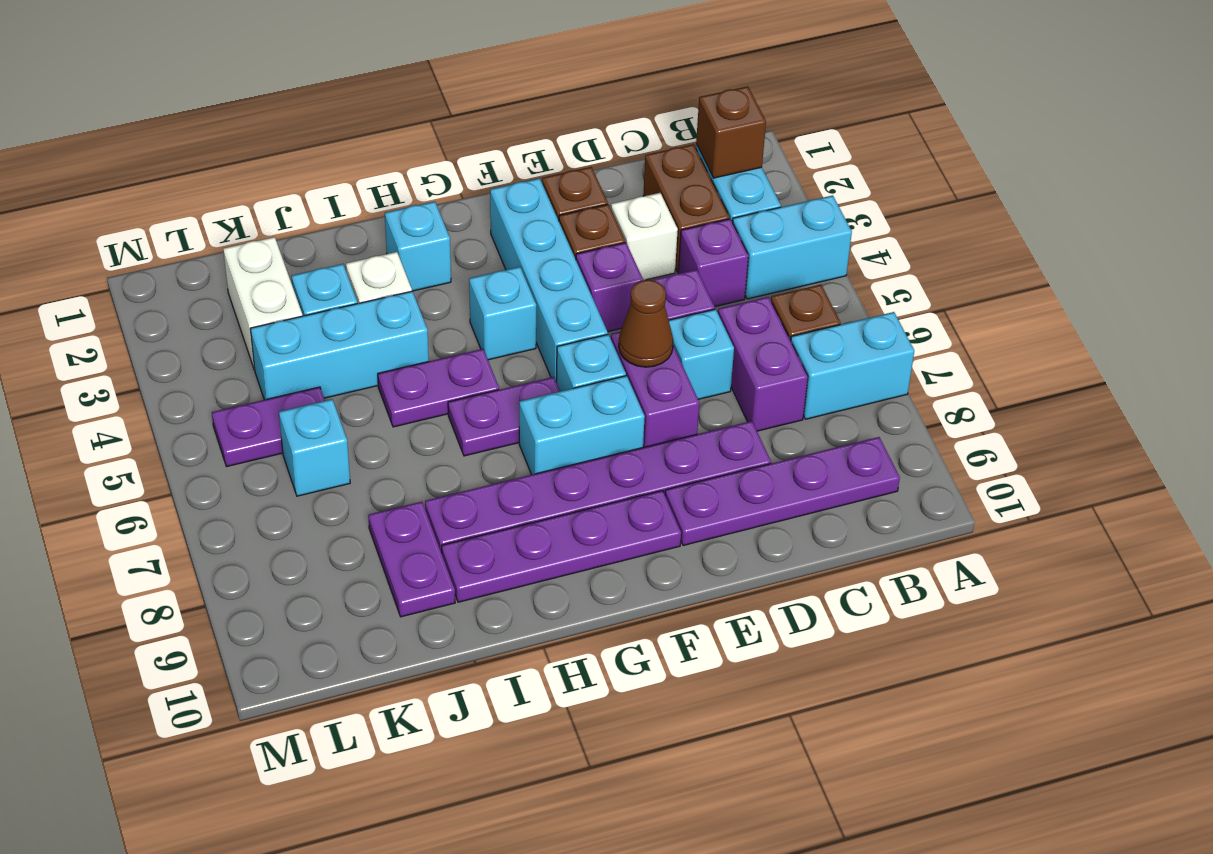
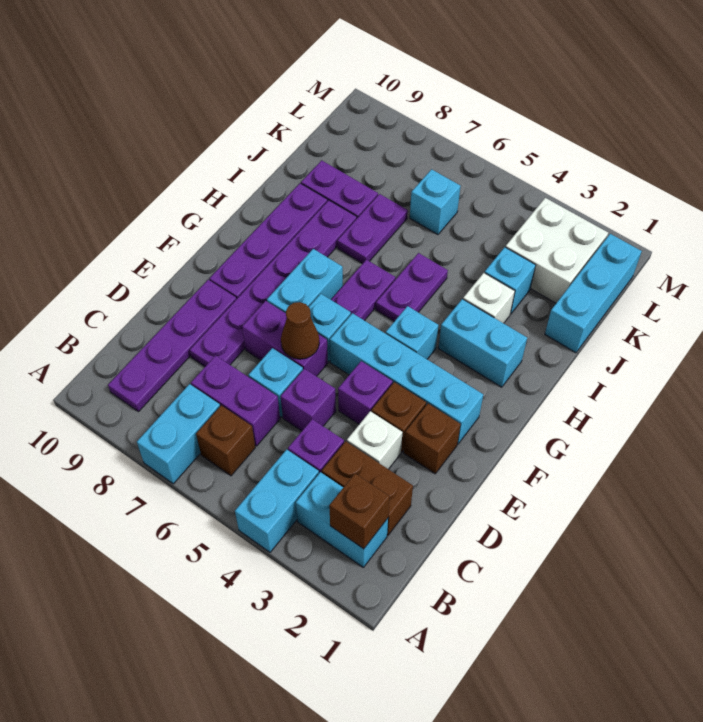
cyan brick H2 level 1 -> cyan brick H2:H3 level 1
cyan brick I4:K4 level 1 -> cyan brick J1:L1 level 1
white brick K2:K3 level 1 -> white brick K2:L3 level 1
purple plate K5:L5 level 1 -> purple plate I7:J7 level 1

